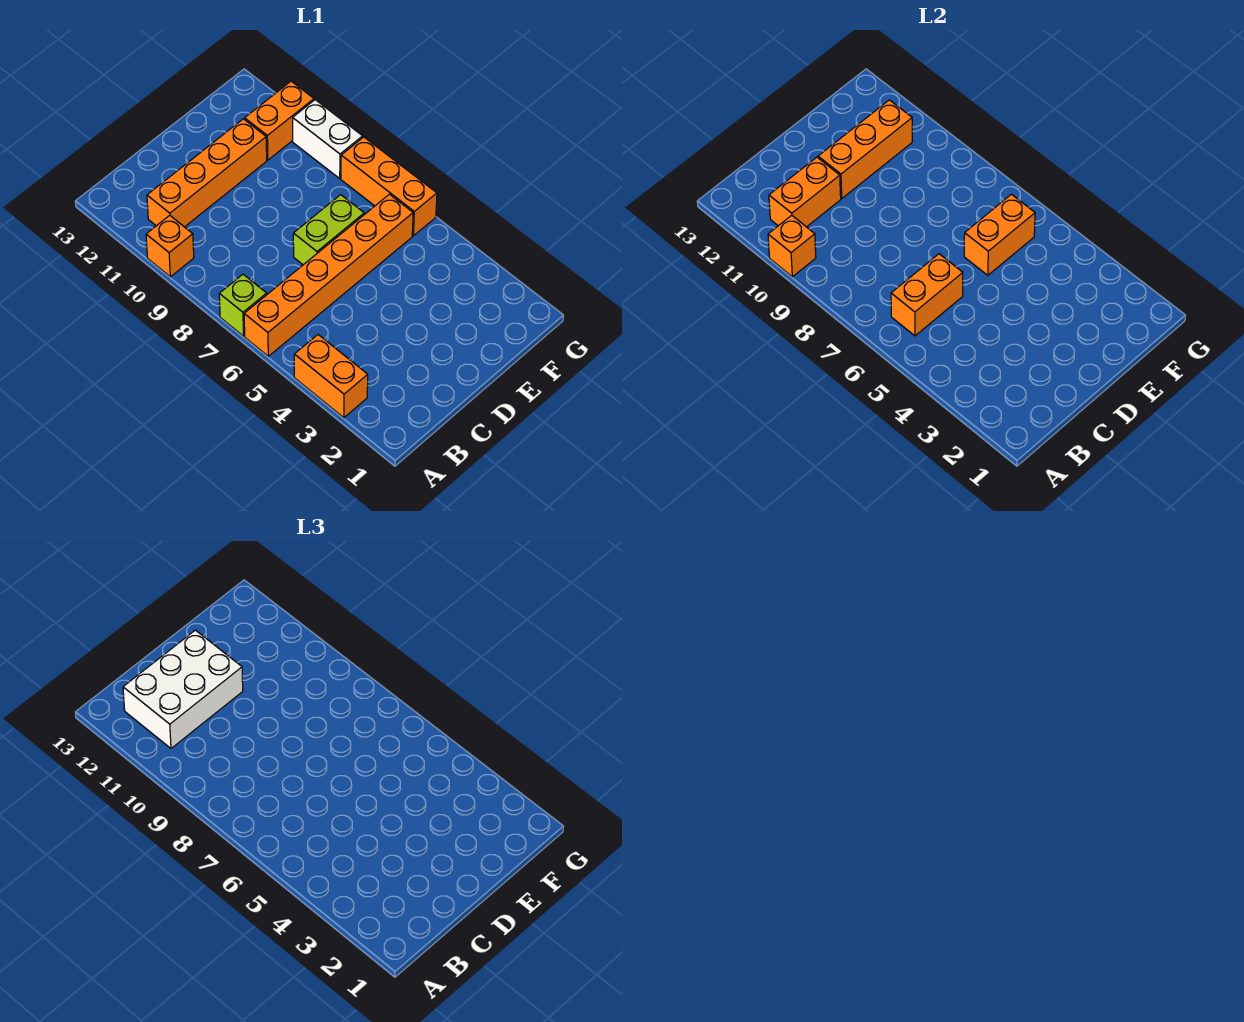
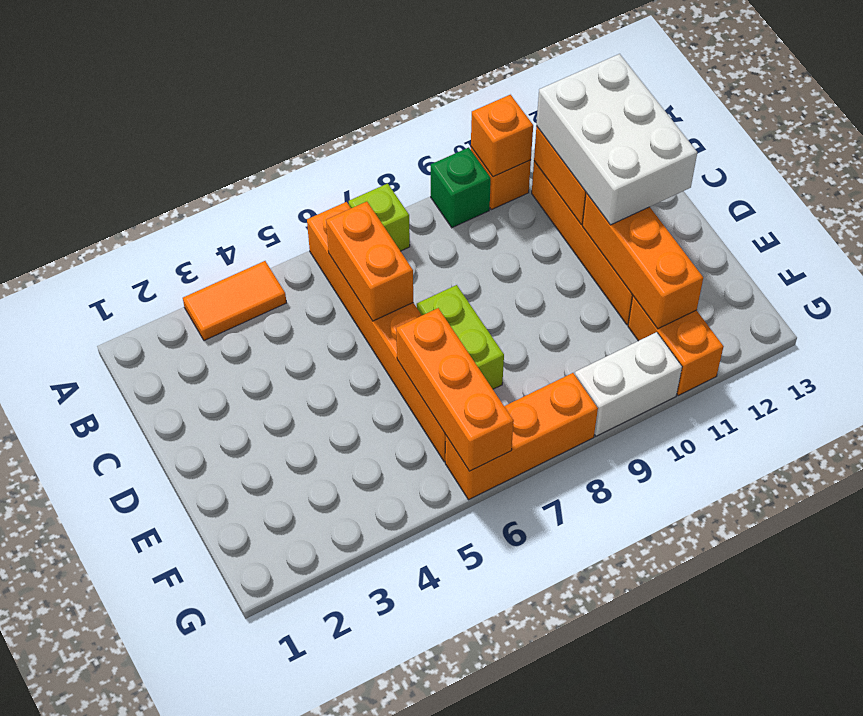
orange brick A3:A4 level 1 -> orange tile A3:A4 level 1
none -> green brick A9 level 1
orange brick E6:F6 level 2 -> orange brick E6:G6 level 2

